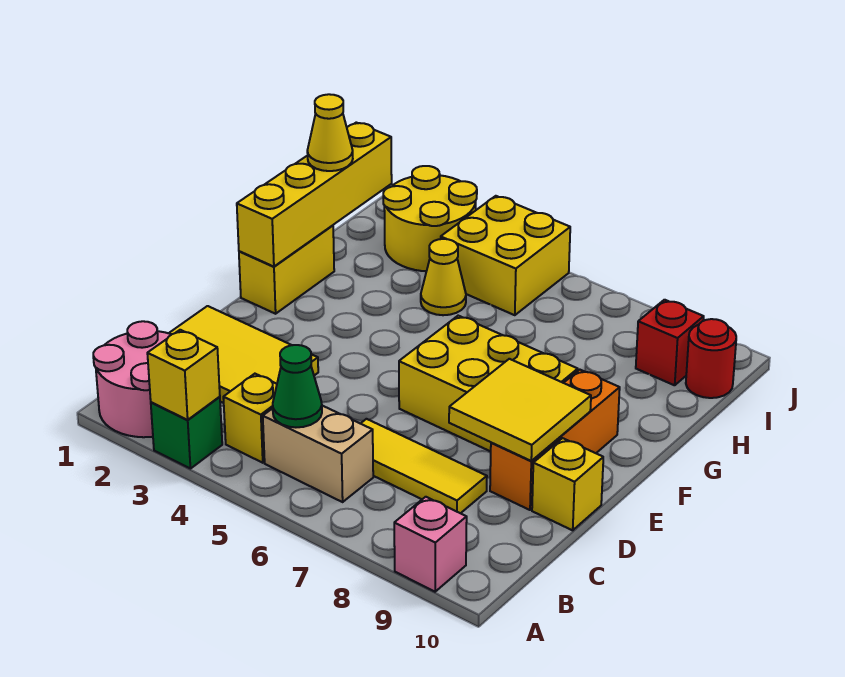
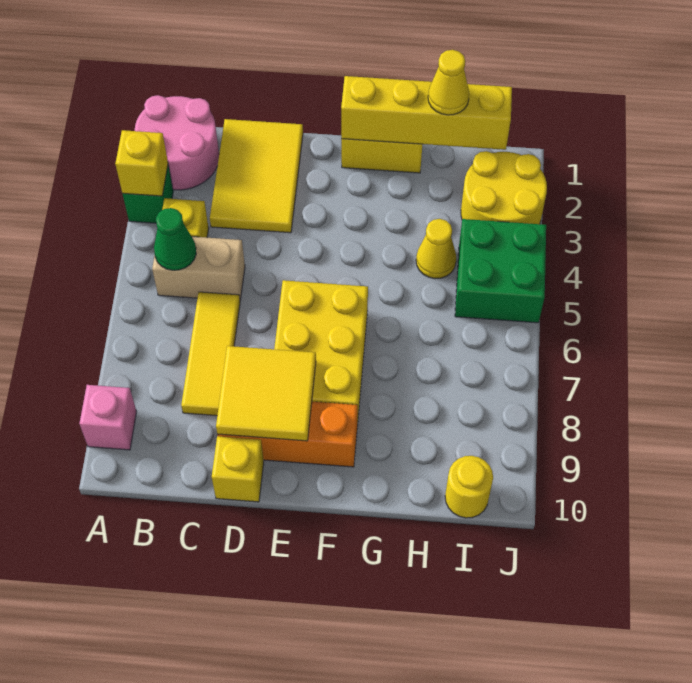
tan brick B5:B6 level 1 -> tan brick B5:C5 level 1
yellow brick I4:J5 level 1 -> green brick I4:J5 level 1
red brick I9 level 1 -> none
red round brick I10 level 1 -> yellow round brick I10 level 1

